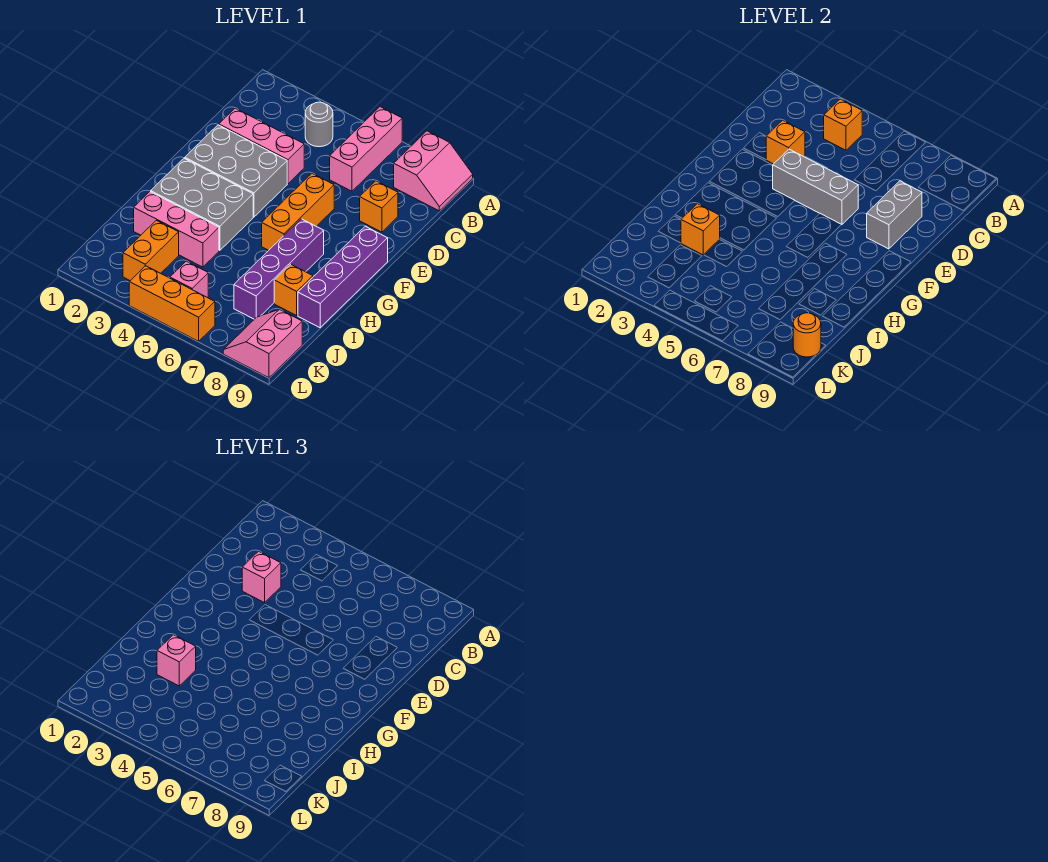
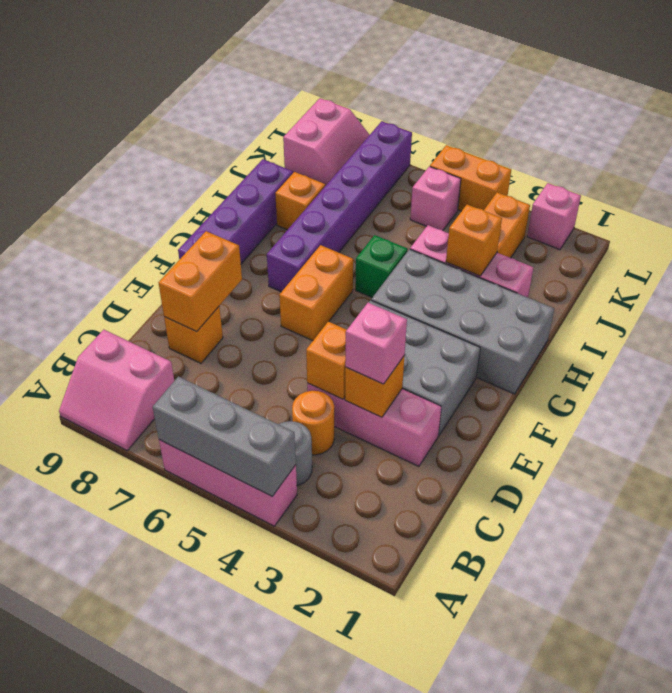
pink brick A6:C6 level 1 -> pink brick A4:A6 level 1
pink slope A8:B9 level 1 top 8 -> pink slope A8:B9 level 1 top B
orange brick B4 level 2 -> orange brick D4 level 2
grey brick D8:E8 level 2 -> orange brick D8:E8 level 2
grey brick E4:E6 level 2 -> grey brick A4:A6 level 2
orange brick E6:G6 level 1 -> orange brick F6:G6 level 1
grey brick G2:H4 level 1 -> grey brick G1:H4 level 1
purple brick G7:J7 level 1 -> purple brick G7:L7 level 1
none -> green brick H5 level 1
pink brick I3 level 3 -> pink brick L2 level 1
orange round brick K9 level 2 -> orange round brick C4 level 1
orange brick L4:L6 level 1 -> orange brick L4:L5 level 1

